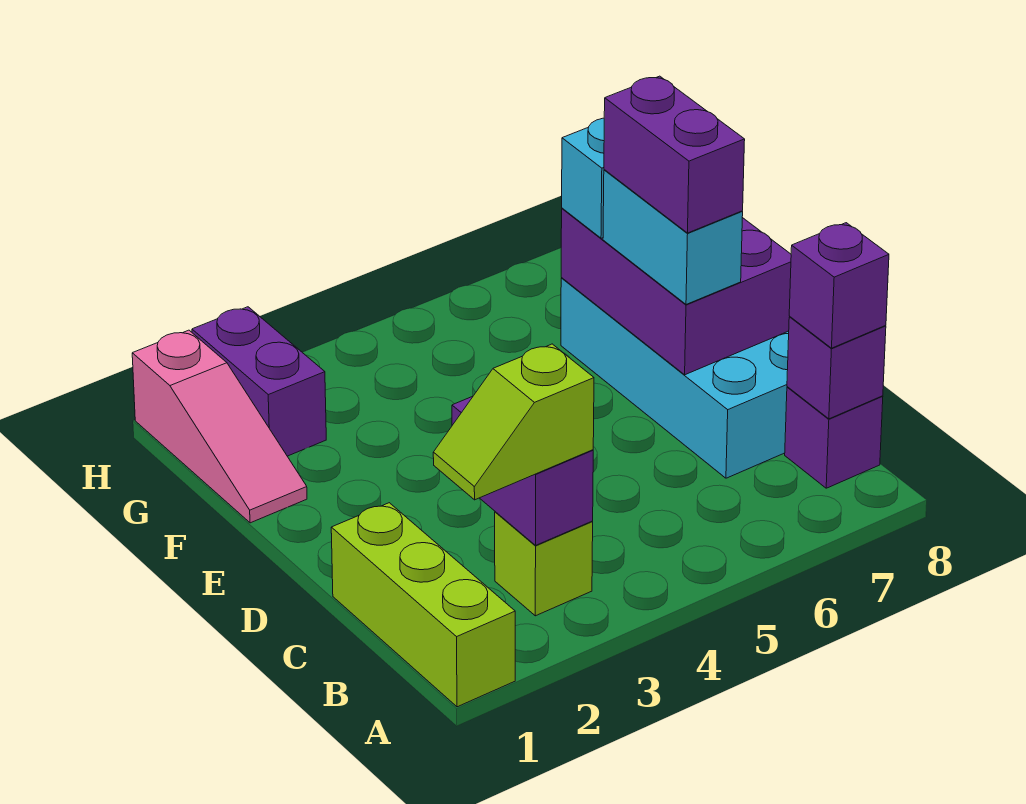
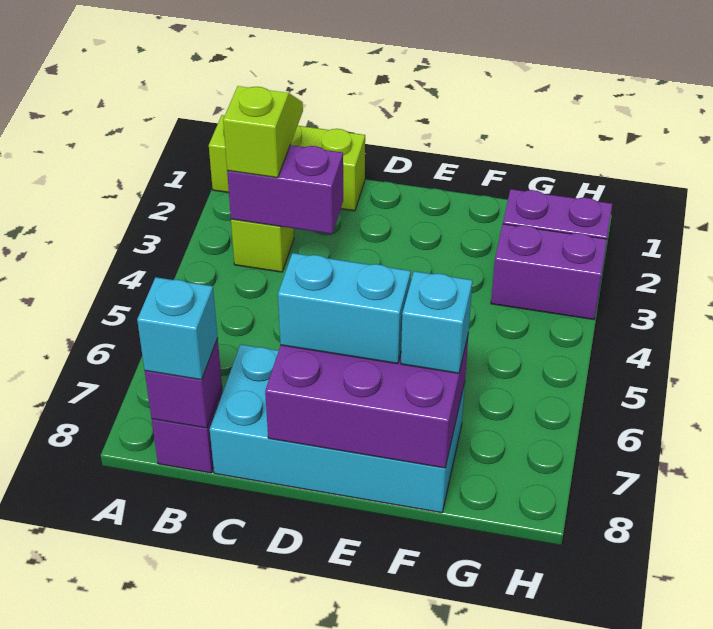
purple brick B8 level 3 -> cyan brick B8 level 3
purple brick D7:E7 level 4 -> purple brick G3:H3 level 1
pink slope F1:H1 level 1 top H -> none

